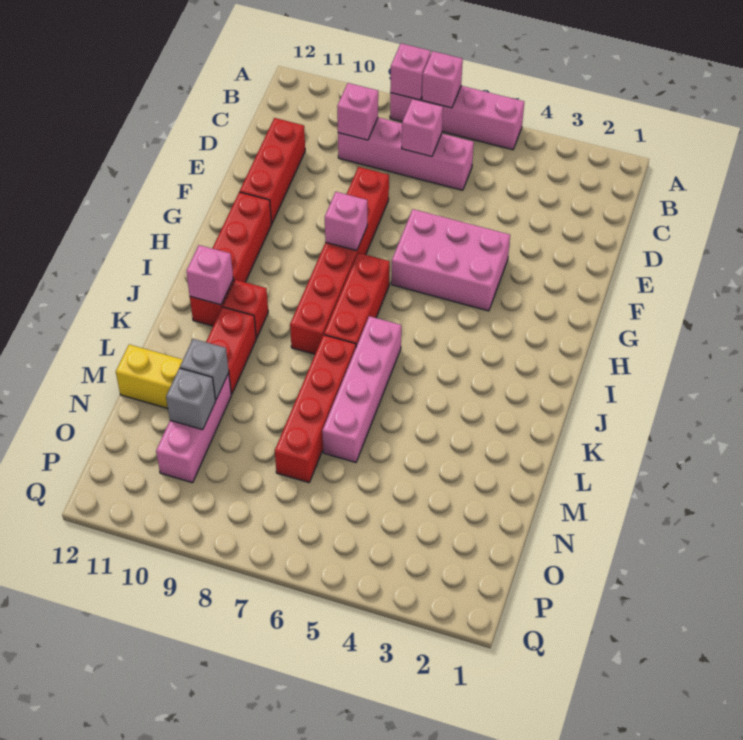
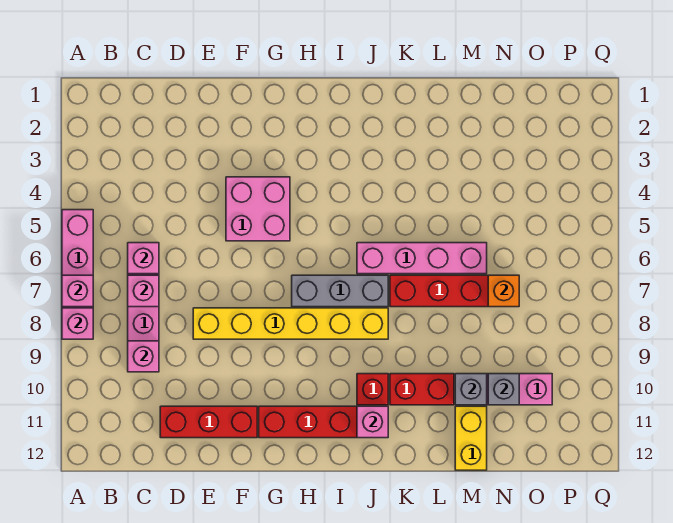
red brick E8:J8 level 1 -> yellow brick E8:J8 level 1
pink brick F4:G6 level 1 -> pink brick F4:G5 level 1
pink brick G8 level 2 -> pink brick C6 level 2
red brick H7:J7 level 1 -> grey brick H7:J7 level 1
none -> orange brick N7 level 2

